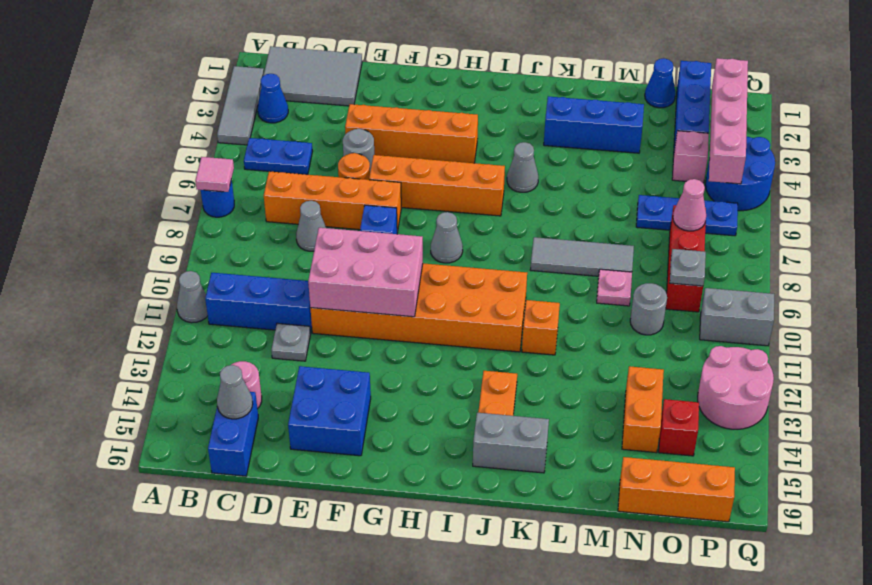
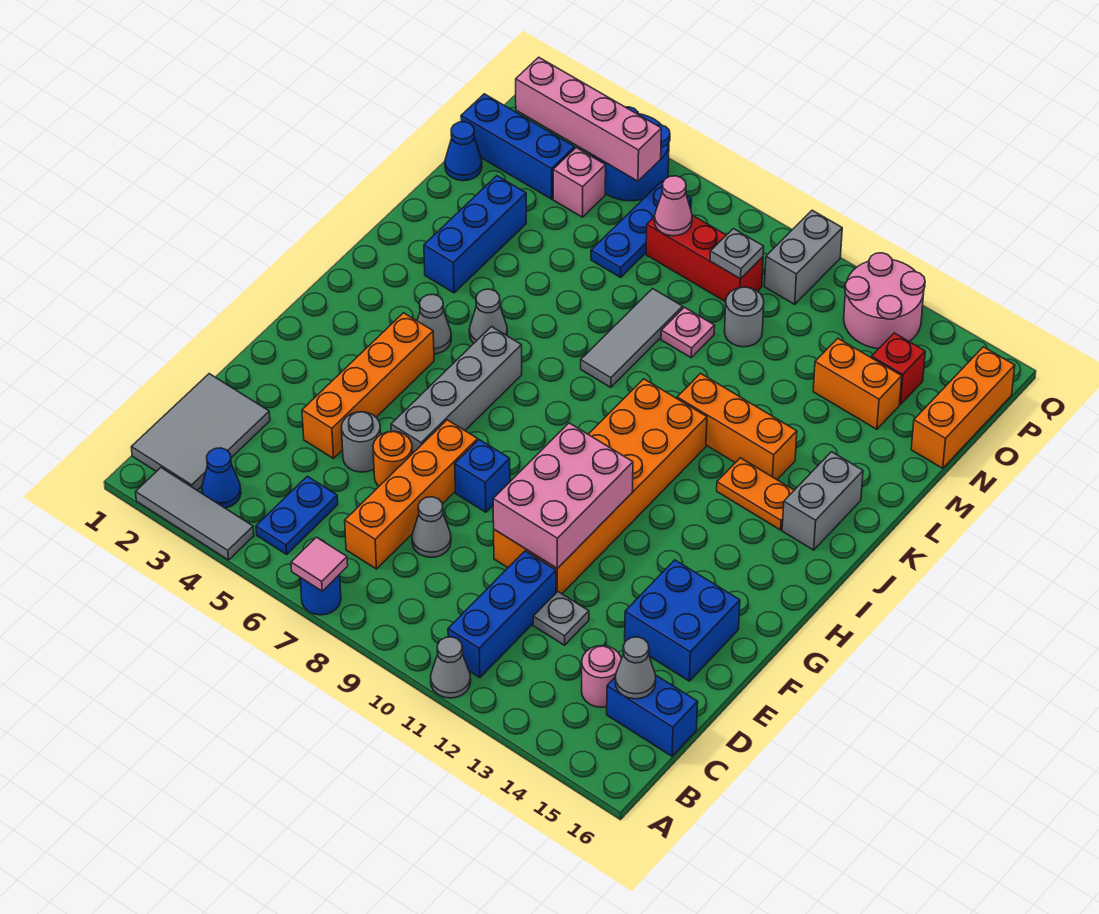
orange brick F6:I6 level 1 -> grey brick F6:I6 level 1
grey cone H8 level 1 -> grey cone I4 level 1
orange brick K11 level 1 -> orange brick K11:K13 level 1

